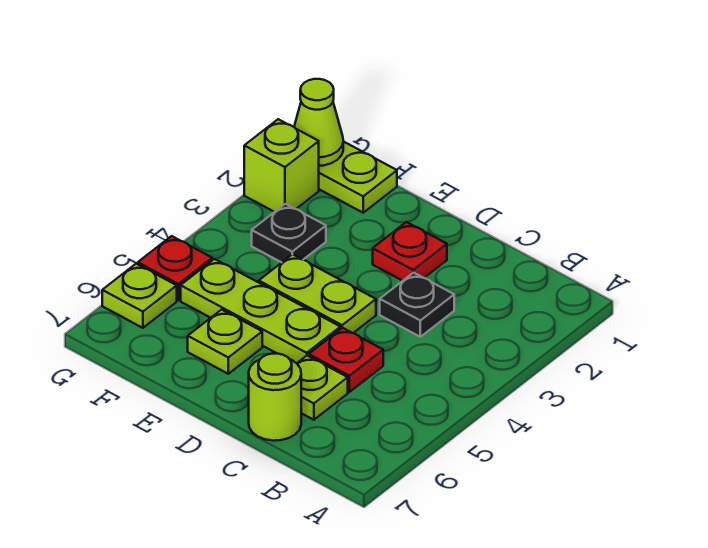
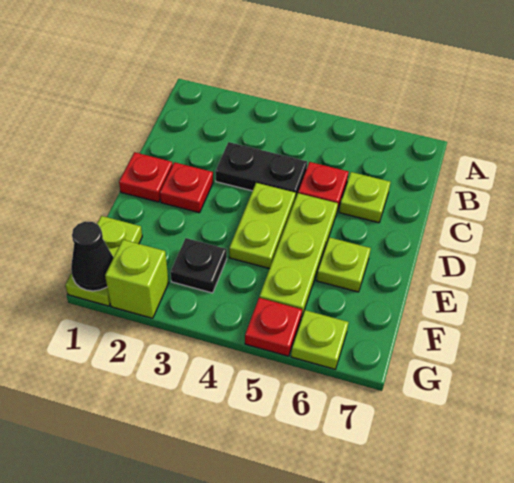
black plate C3 level 1 -> black plate C3:C4 level 1
lime round brick C7 level 1 -> none
none -> red plate D1 level 1
lime cone G1 level 2 -> black cone G1 level 2

